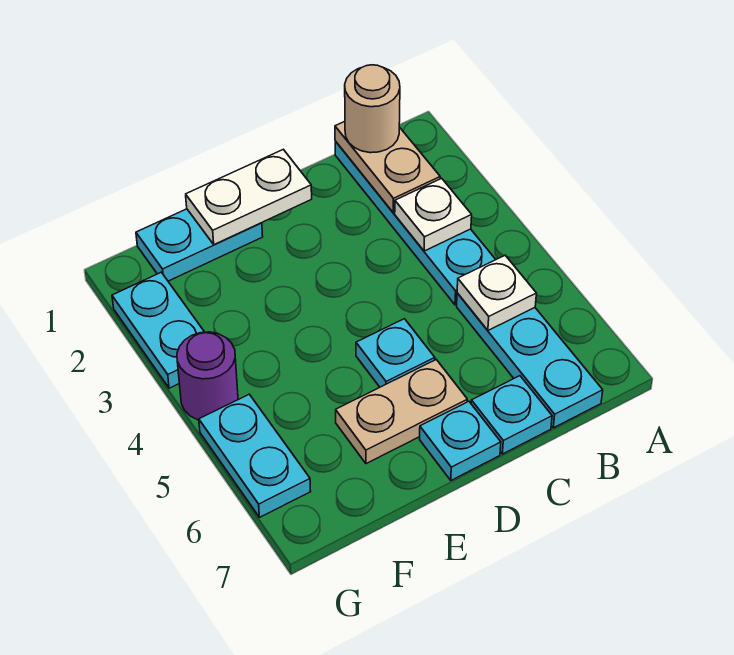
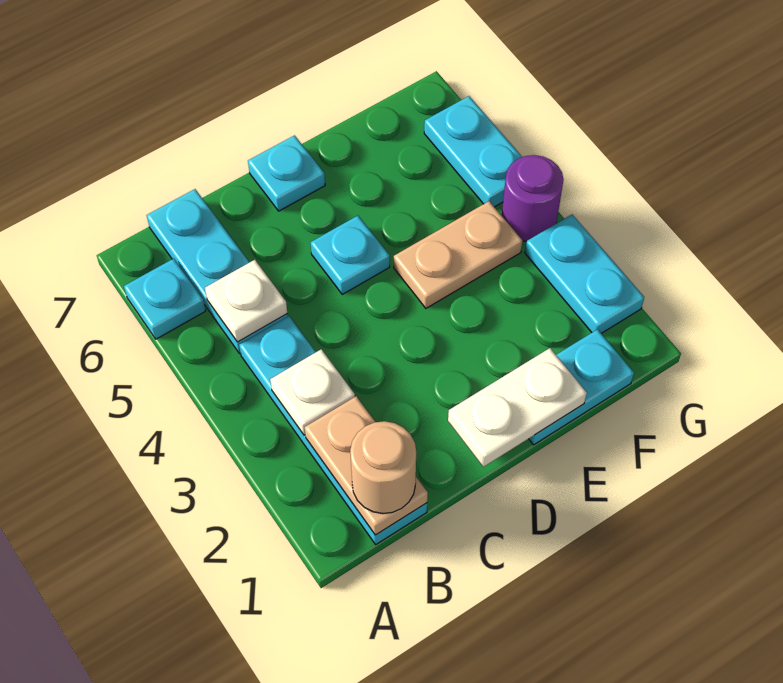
cyan plate C7 level 1 -> cyan plate A6 level 1
tan plate D6:E6 level 1 -> tan plate E4:F4 level 1

